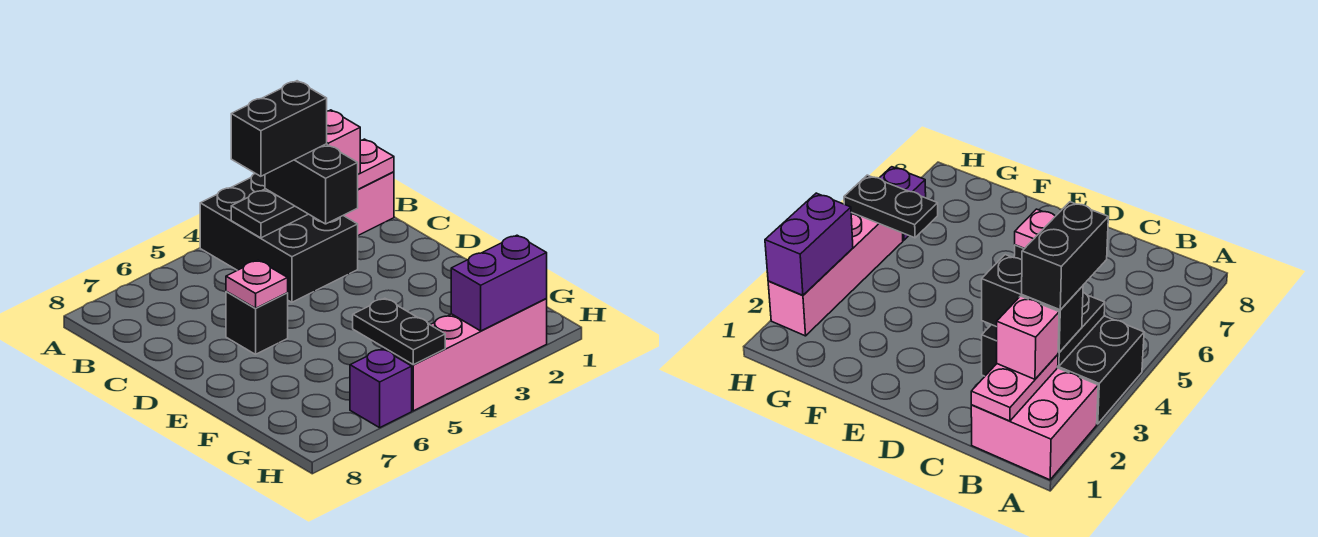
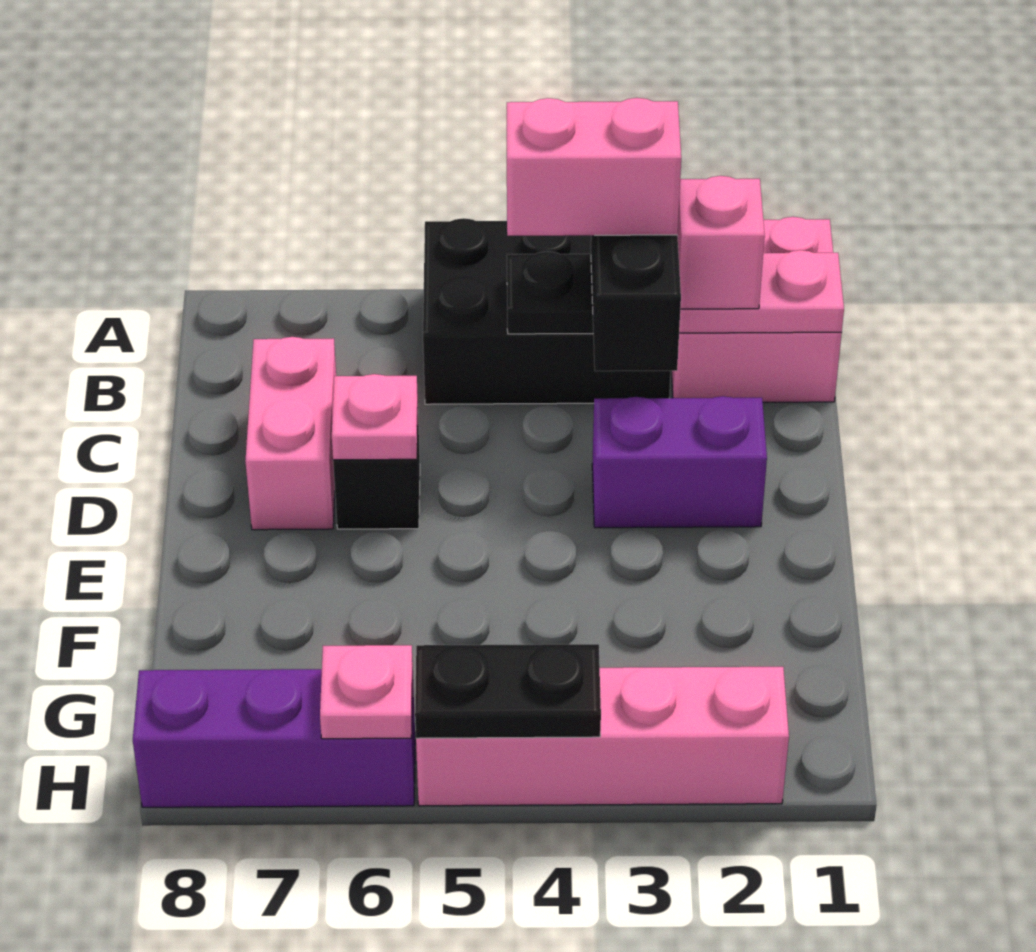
black brick A3:C4 level 1 -> black brick A3:B5 level 1
black brick B3:B4 level 4 -> pink brick B3:B4 level 4
none -> pink brick C7:D7 level 1
black plate G5:H5 level 2 -> black plate H4:H5 level 2
purple brick H2:H3 level 2 -> purple brick D2:D3 level 1
purple brick H6 level 1 -> purple brick H6:H8 level 1
none -> pink plate H6 level 2

